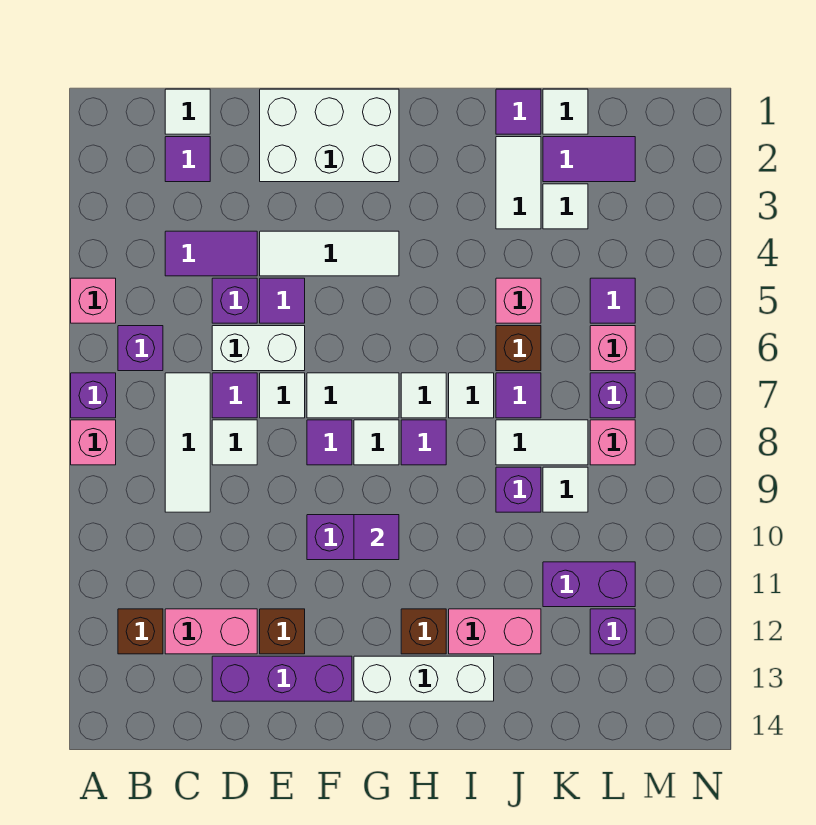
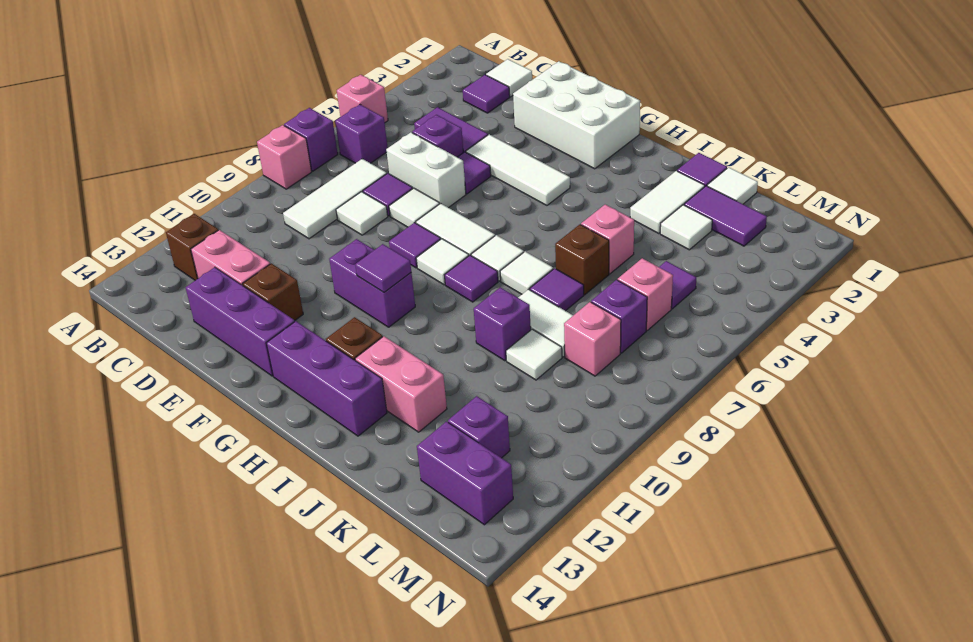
white brick G13:I13 level 1 -> purple brick G13:I13 level 1
purple brick K11:L11 level 1 -> purple brick L13:M13 level 1

